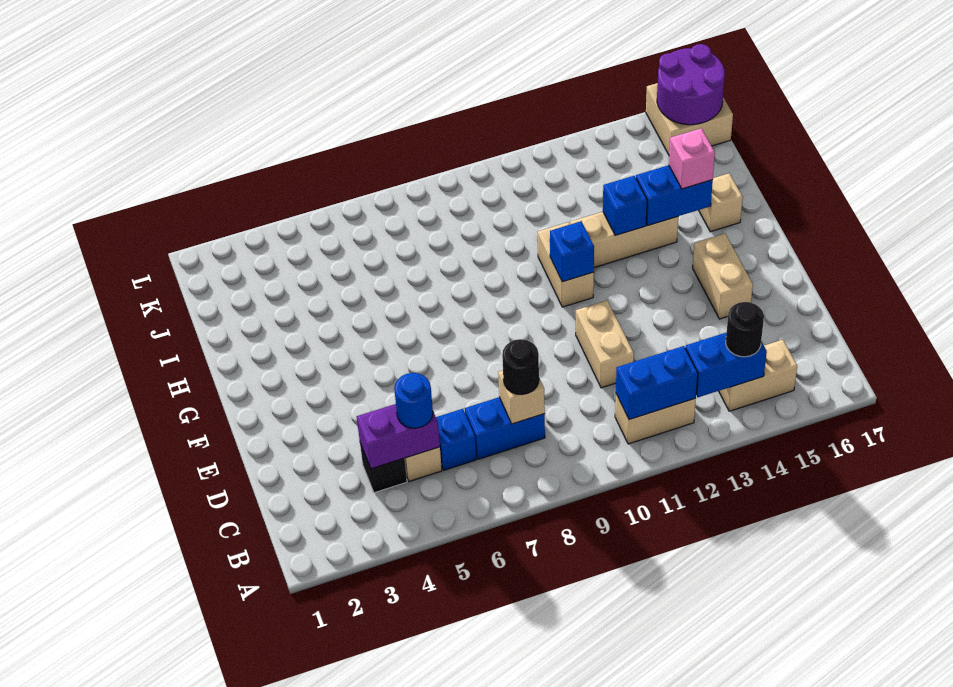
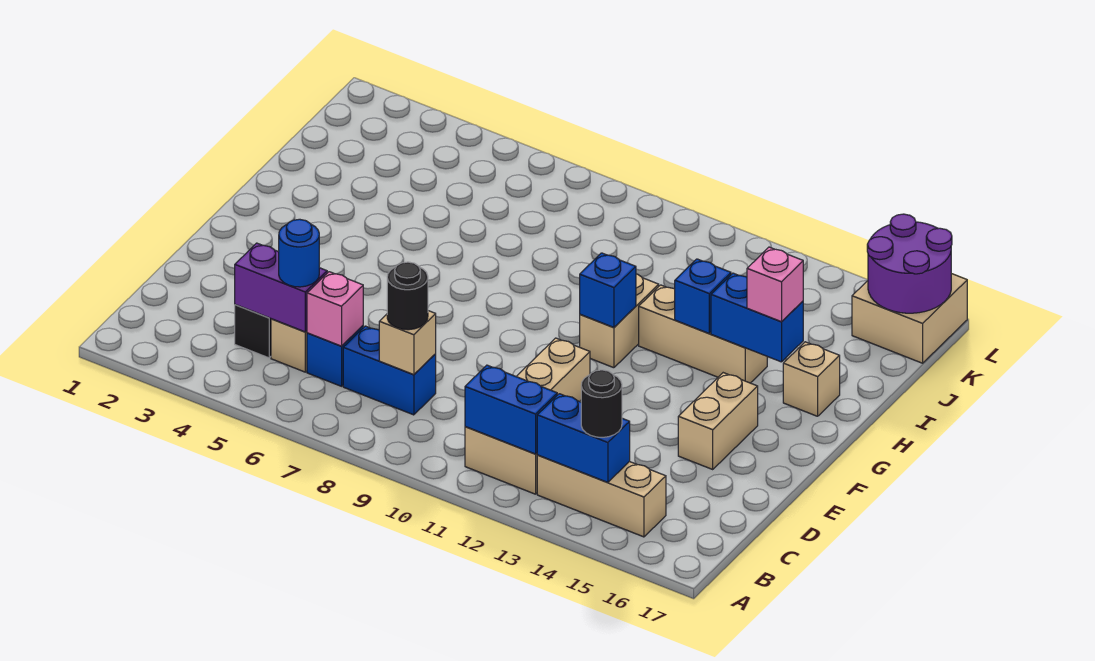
tan brick B14:B15 level 1 -> tan brick B13:B15 level 1
none -> pink brick C6 level 2

